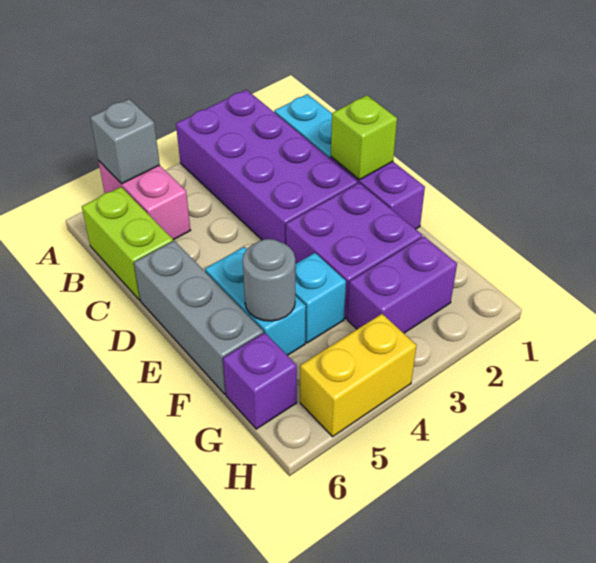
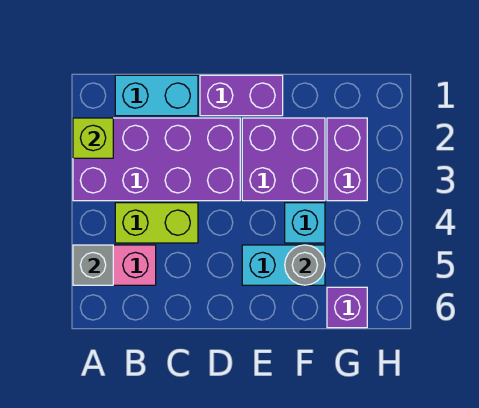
lime brick B6:C6 level 1 -> lime brick B4:C4 level 1
lime brick D1 level 2 -> lime brick A2 level 2
grey brick D6:F6 level 1 -> none
yellow brick H4:H5 level 1 -> none

